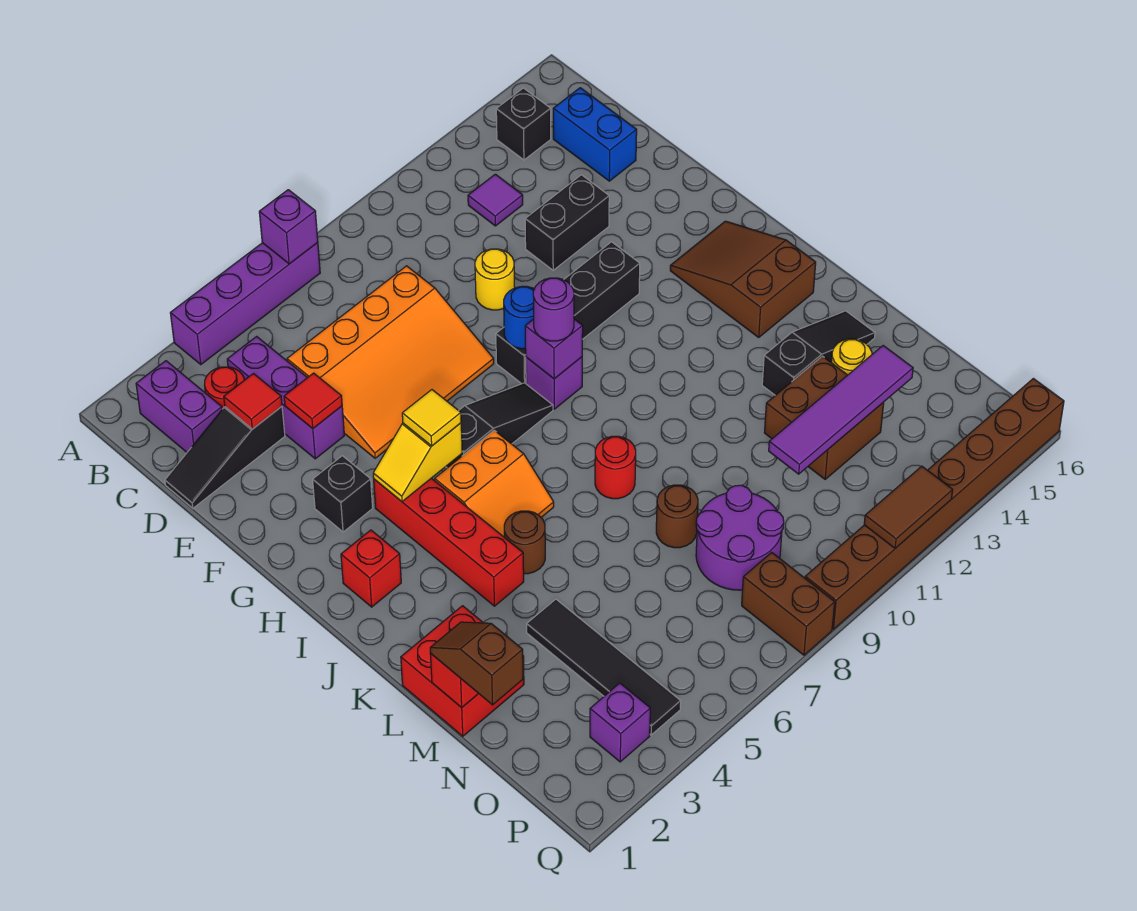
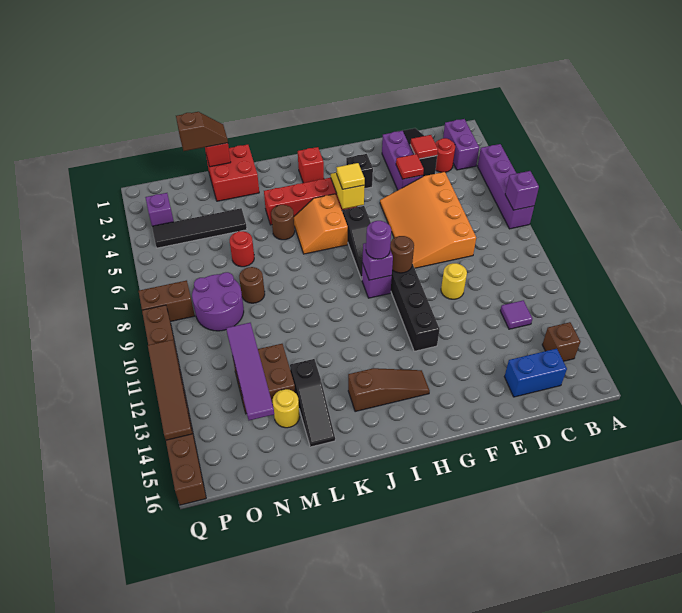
purple brick B2:C2 level 1 -> purple brick B2:B3 level 1
black brick B14 level 1 -> brown brick B14 level 1
purple brick C4:E4 level 1 -> purple brick E2:E4 level 1
black brick E12:E13 level 1 -> none
blue round brick G9 level 2 -> brown round brick G9 level 2
brown slope H14:J15 level 1 top J -> brown slope H14:J14 level 1 top J
red round brick K8 level 1 -> red round brick M6 level 1
brown tile Q11:Q12 level 2 -> brown tile Q11:Q14 level 2

